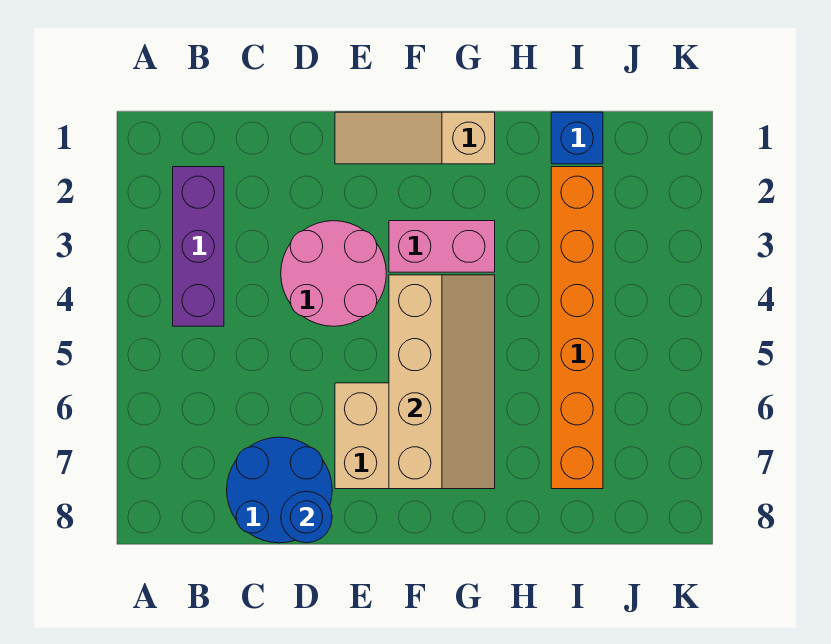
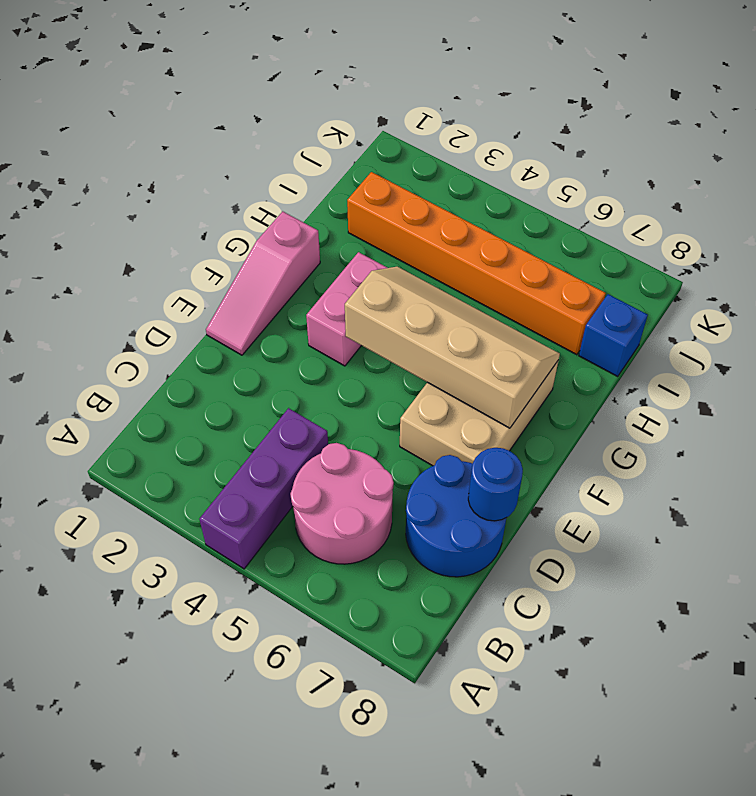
purple brick B2:B4 level 1 -> purple brick A4:C4 level 1
pink round brick D3:E4 level 1 -> pink round brick B5:C6 level 1
tan slope E1:G1 level 1 top G -> pink slope E1:G1 level 1 top G
blue brick I1 level 1 -> blue brick I8 level 1

